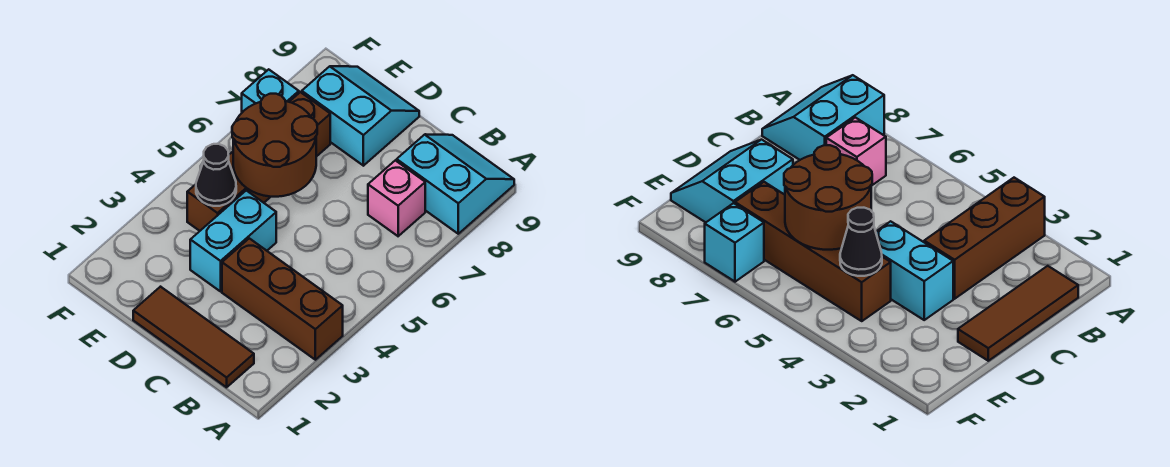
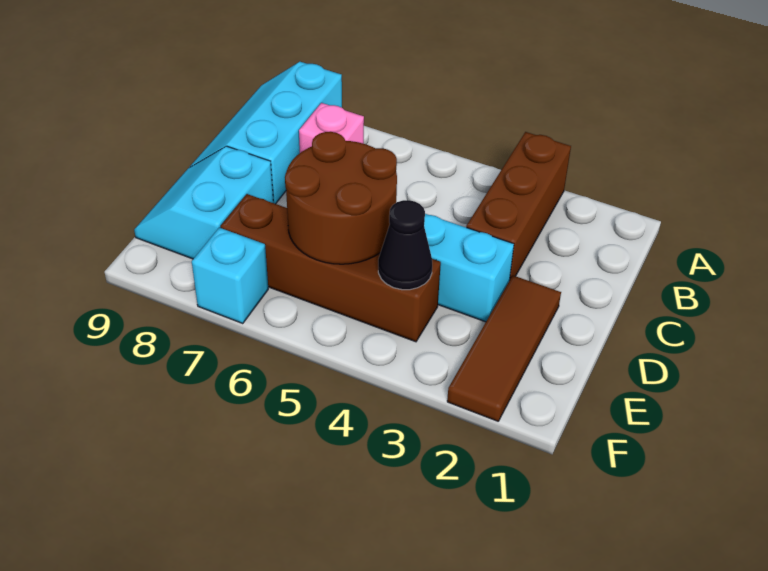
cyan slope A8:B9 level 1 top 8 -> cyan slope A8:C9 level 1 top 8
brown tile B1:D1 level 1 -> brown tile D2:F2 level 1

